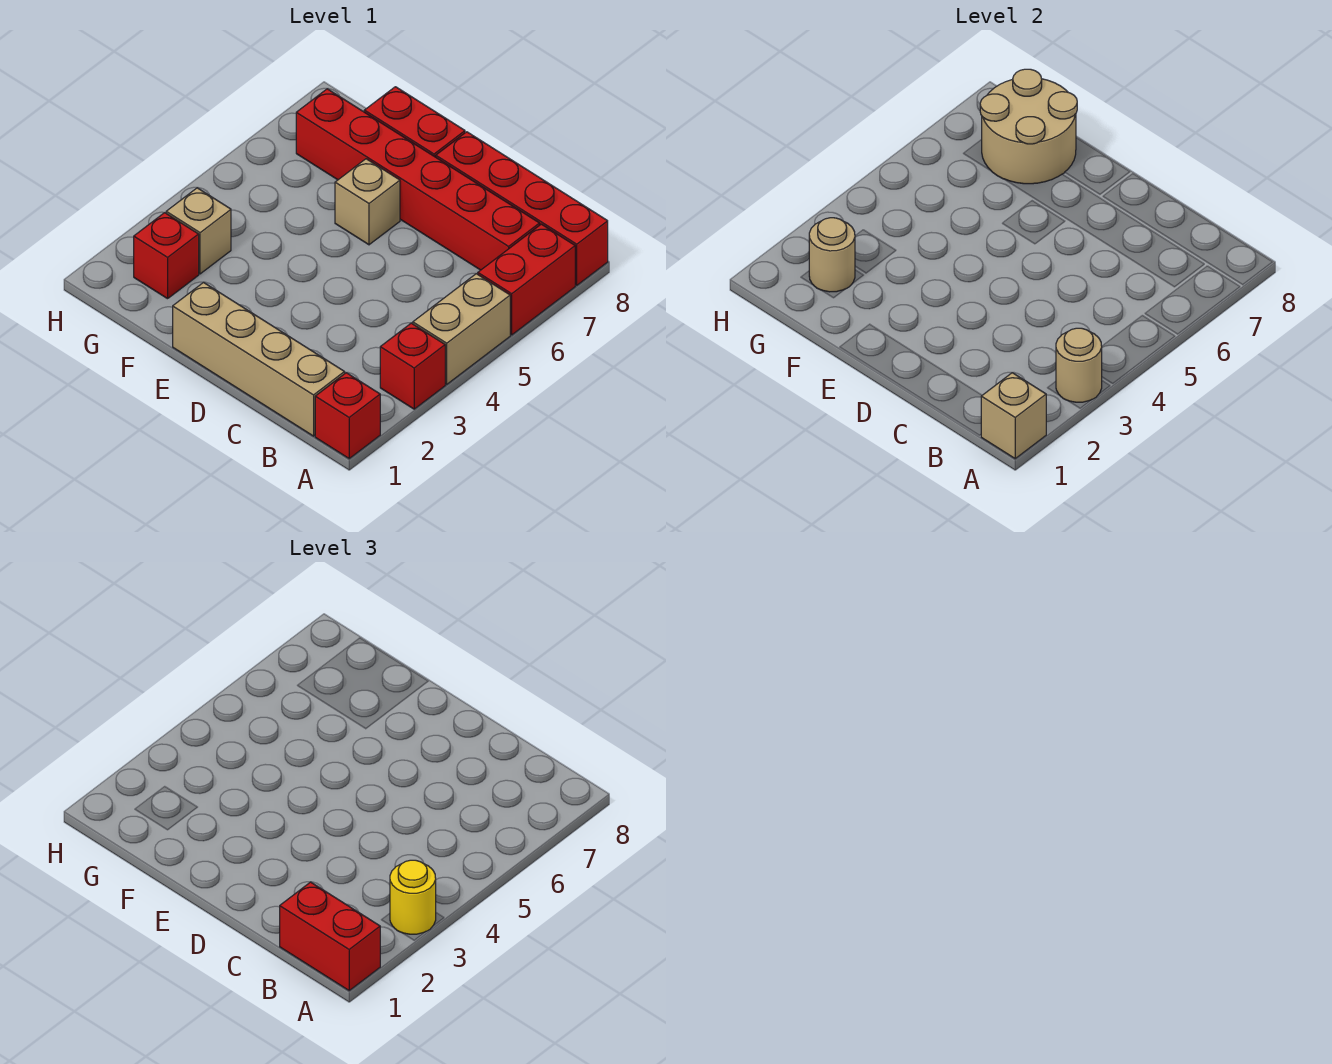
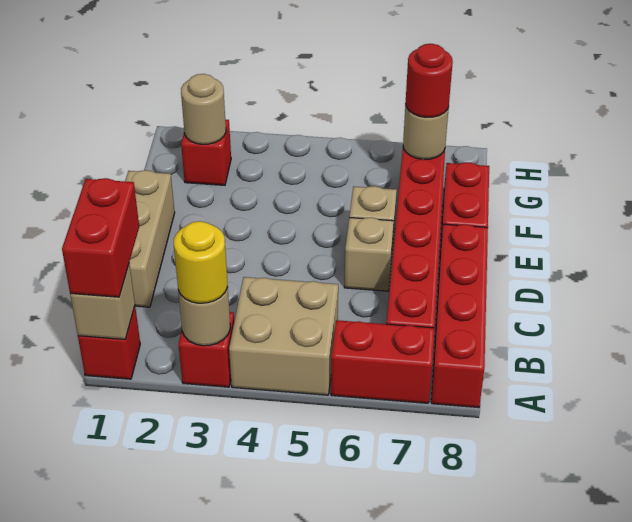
tan brick A4:A5 level 1 -> tan brick A4:B5 level 1
tan brick B1:E1 level 1 -> tan brick C1:E1 level 1
tan round brick F7:G8 level 2 -> tan round brick G7 level 2
tan brick G3 level 1 -> tan brick D6 level 1
none -> red round brick G7 level 3

